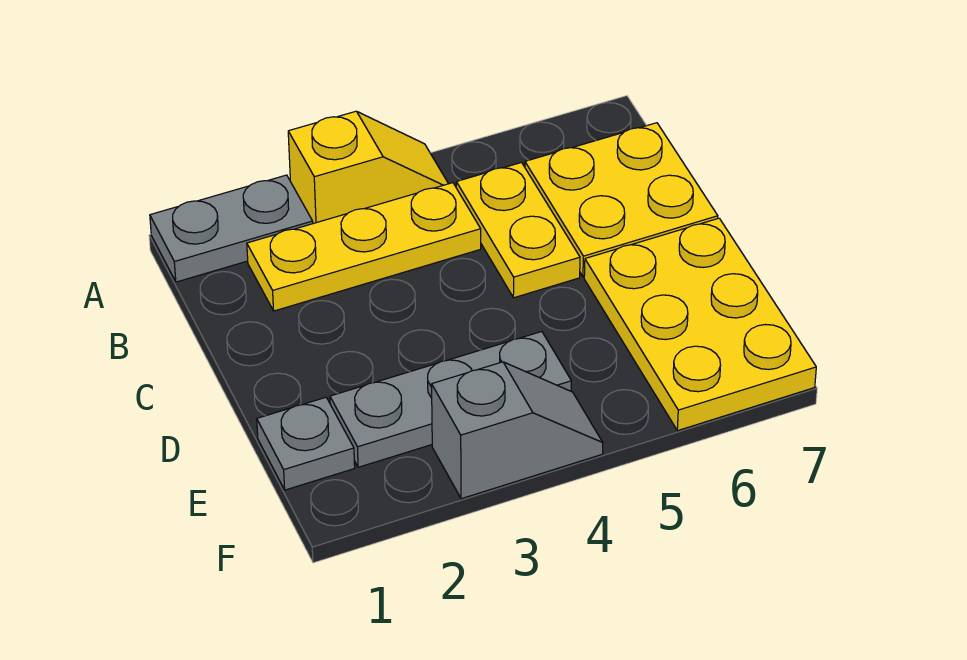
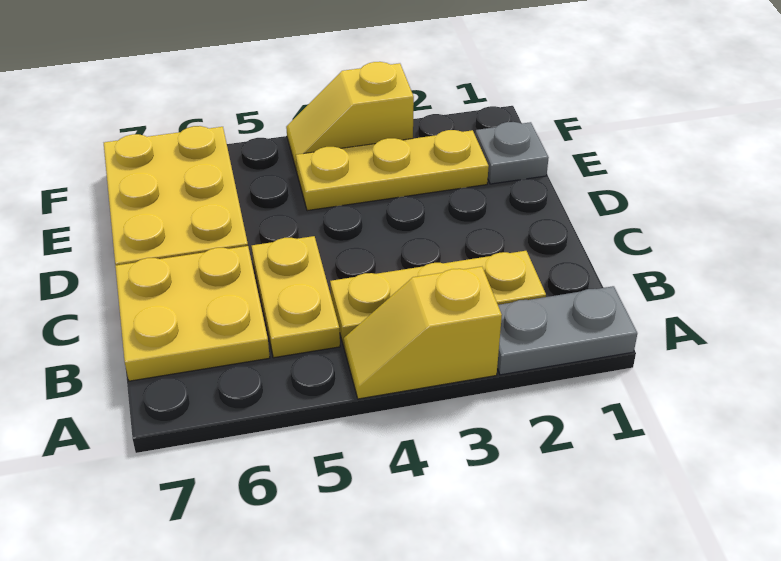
grey plate E2:E4 level 1 -> yellow plate E2:E4 level 1
grey slope F3:F4 level 1 top 3 -> yellow slope F3:F4 level 1 top 3

